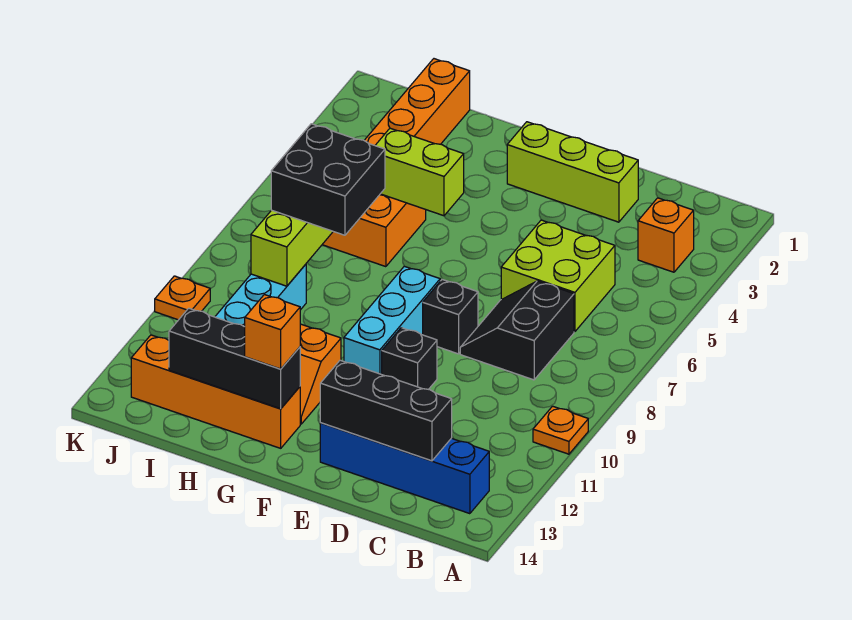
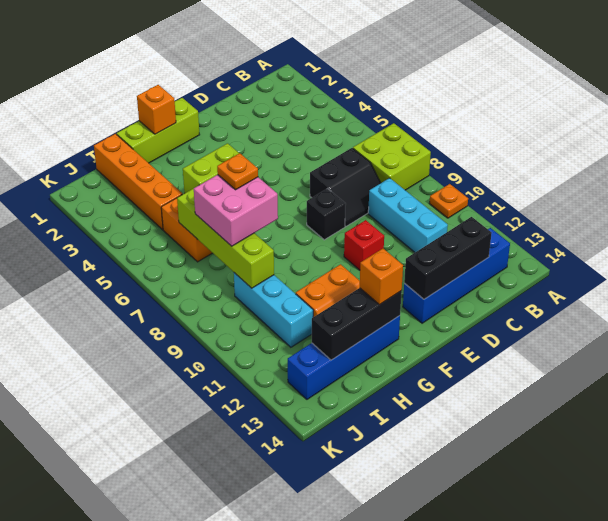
orange brick B3 level 1 -> orange brick G1 level 2
lime brick C5:D6 level 1 -> lime brick A7:B8 level 1
black slope C7:D8 level 1 top C -> black slope C7:D8 level 1 top 7
lime brick D2:F2 level 1 -> lime brick F1:H1 level 1
black brick E10 level 1 -> red brick E10 level 1
cyan brick F8:F10 level 1 -> cyan brick C9:C11 level 1
orange brick G13:J13 level 1 -> blue brick G13:J13 level 1
black brick H7:I8 level 3 -> pink brick H7:I8 level 3
orange plate K10 level 1 -> orange plate H7 level 4

